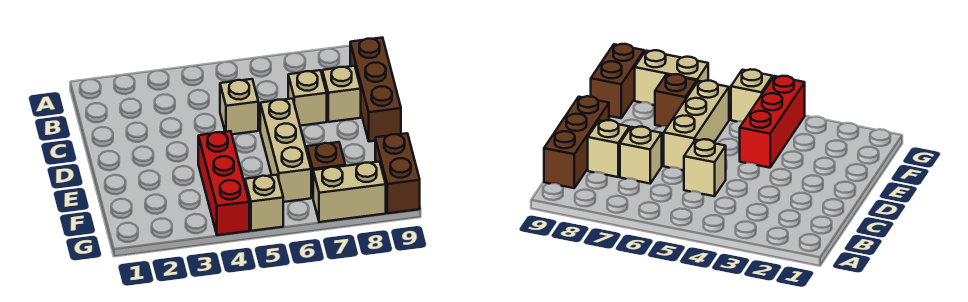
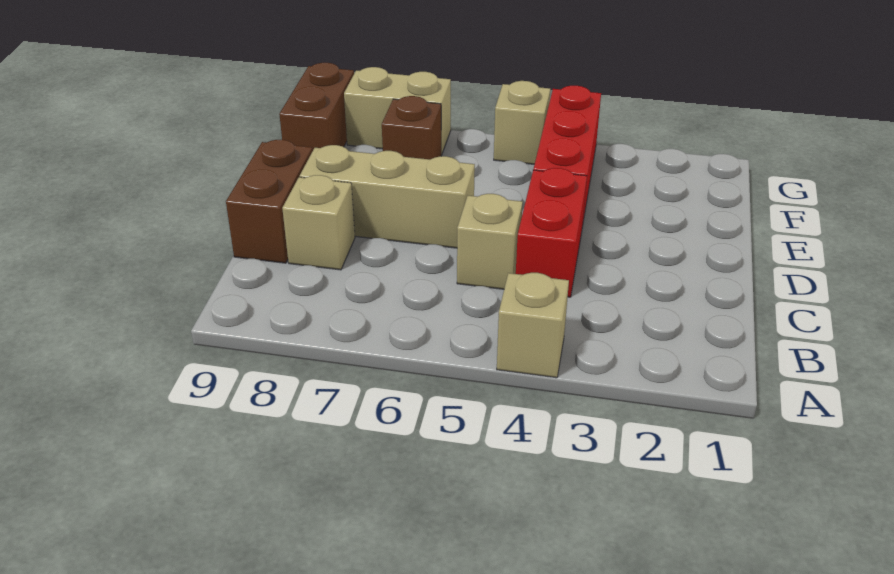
brown brick B9:D9 level 1 -> brown brick C9:D9 level 1
none -> red brick C4:D4 level 1
tan brick C7 level 1 -> tan brick A4 level 1
tan brick D6:F6 level 1 -> tan brick D6:D8 level 1

